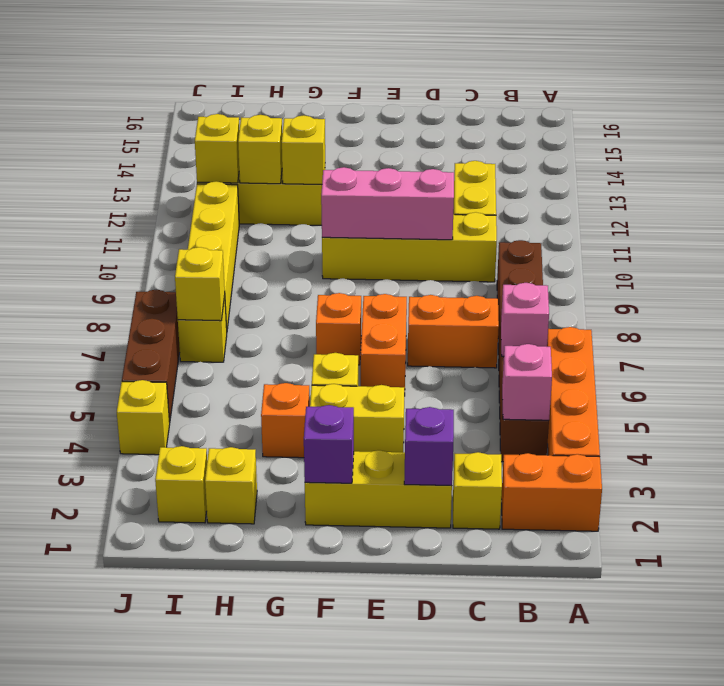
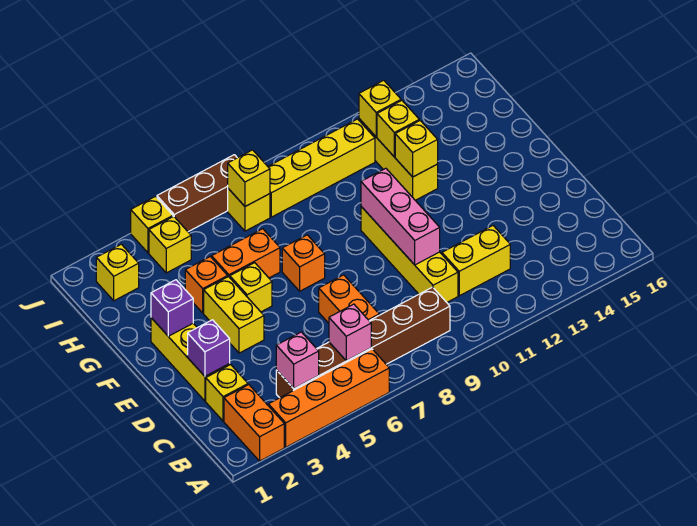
orange brick E6:E7 level 1 -> orange brick G5:G6 level 1
yellow brick H2 level 1 -> yellow brick I4 level 1

